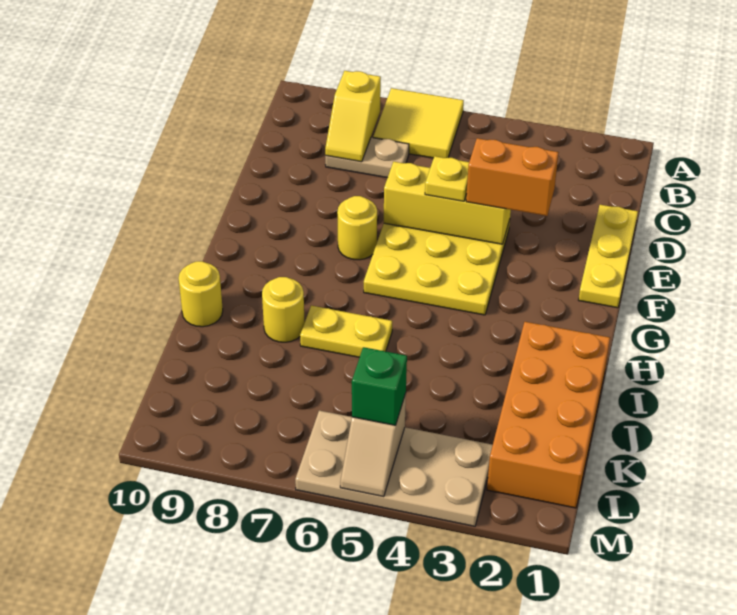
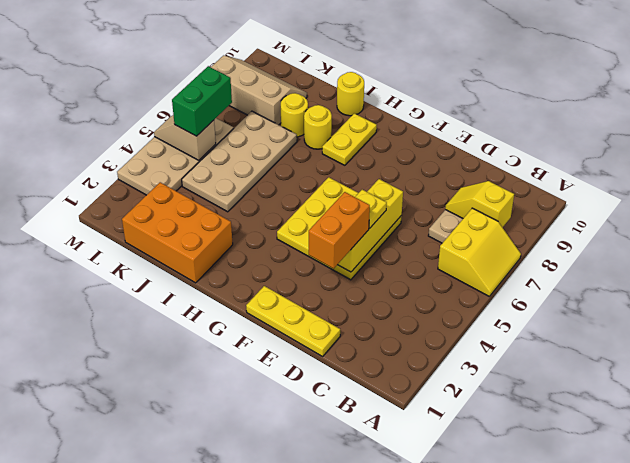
yellow tile A6:B7 level 1 -> yellow slope A6:B7 level 1 top B
yellow round brick F7 level 1 -> yellow round brick J8 level 1
orange brick I1:L2 level 1 -> orange brick I1:K2 level 1
yellow plate I6:I7 level 1 -> yellow plate H8:H9 level 1
none -> tan plate J4:K7 level 1
none -> tan slope K8:M9 level 1 top 8
green brick L5 level 3 -> green brick L5:L6 level 3

